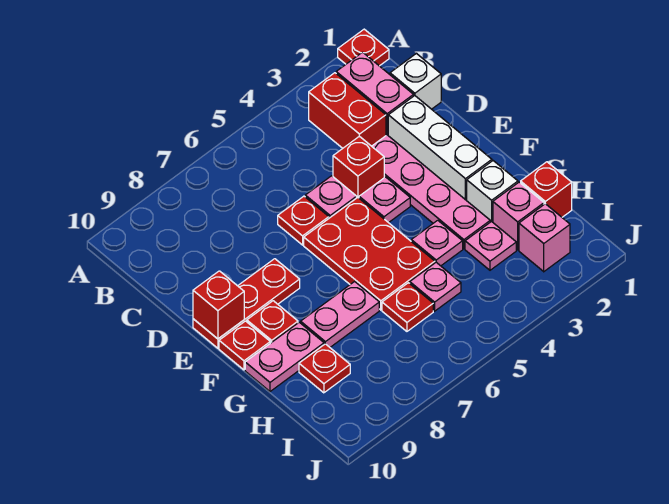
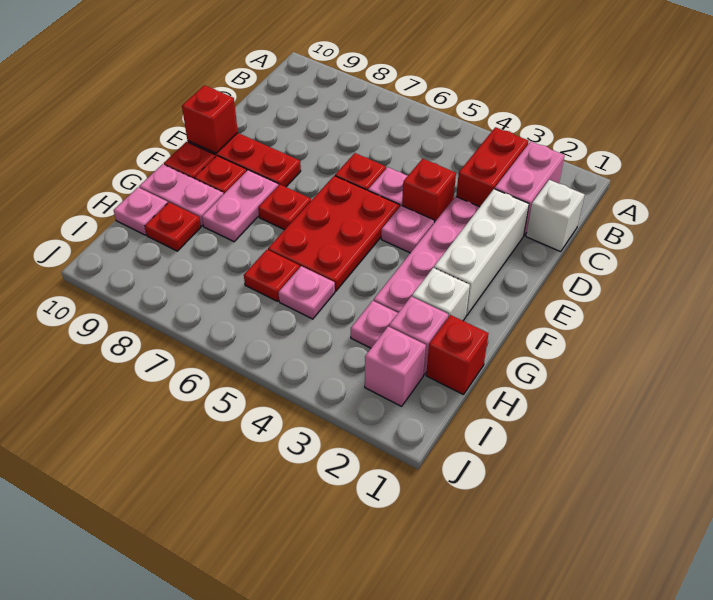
red plate A1 level 1 -> red plate F7 level 1
pink plate G4 level 1 -> pink plate H10 level 1
pink plate G7:G8 level 1 -> pink plate F8:G8 level 1

